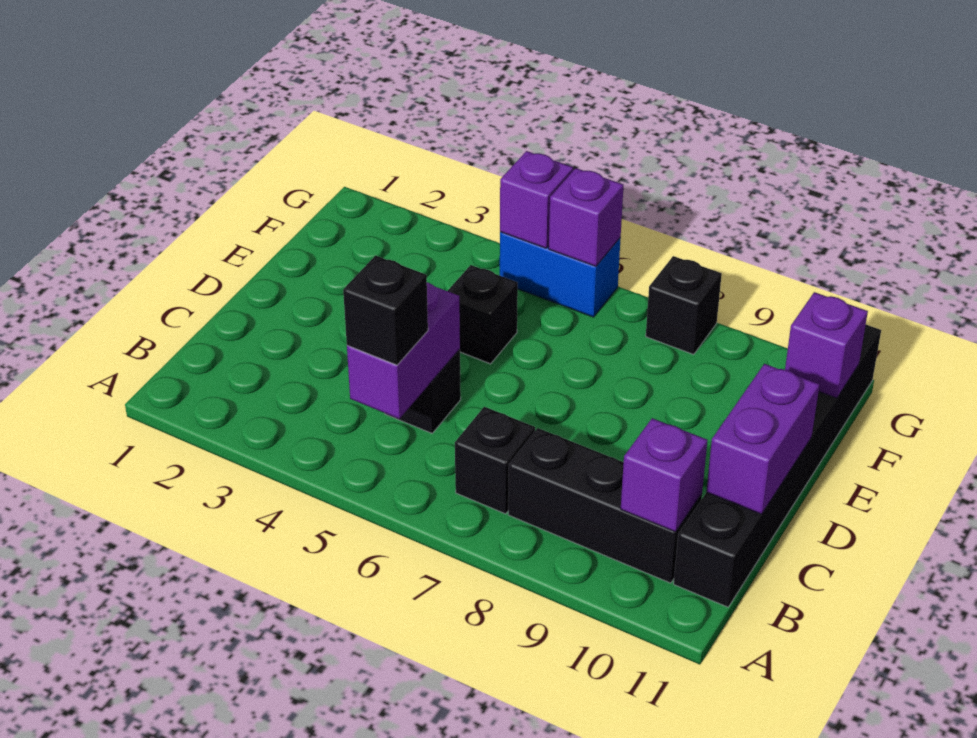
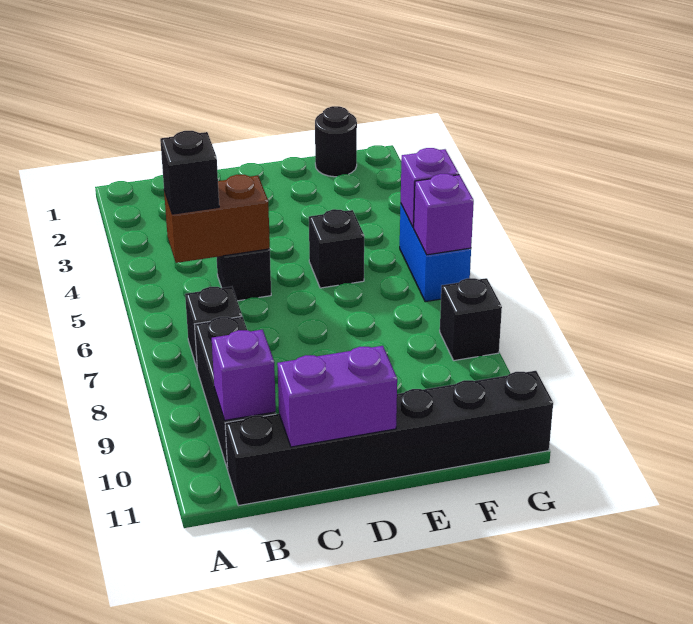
purple brick B5:C5 level 2 -> brown brick B5:C5 level 2
none -> black round brick F1 level 1
purple brick F11 level 2 -> none

